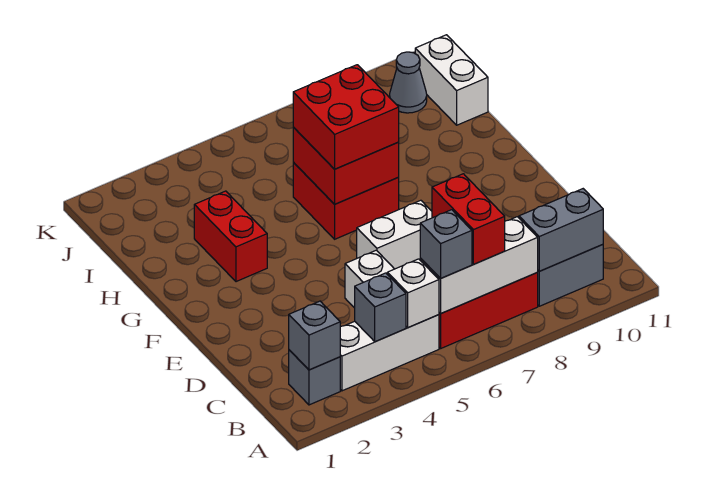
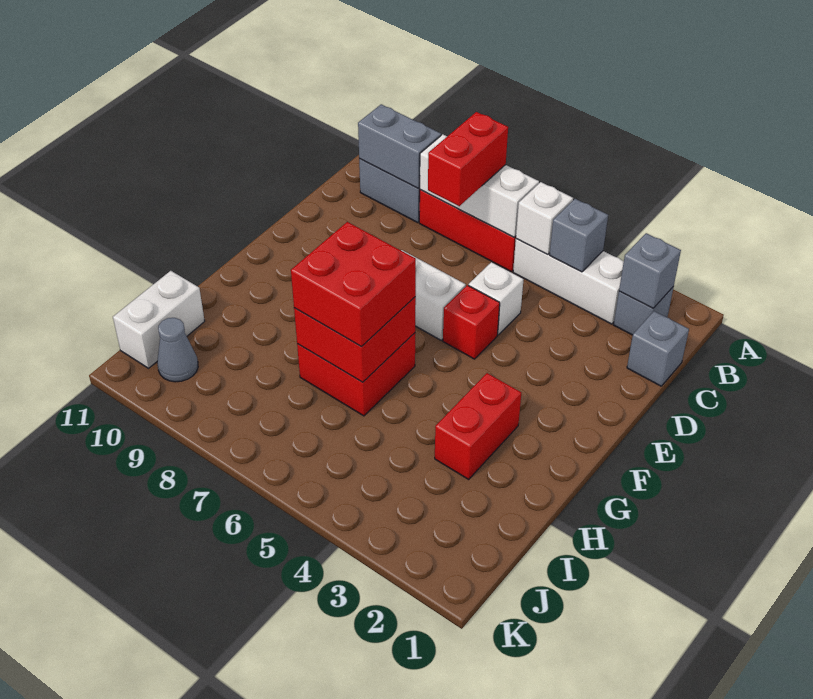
grey brick B6 level 3 -> grey brick C1 level 1
none -> red brick E5 level 1

